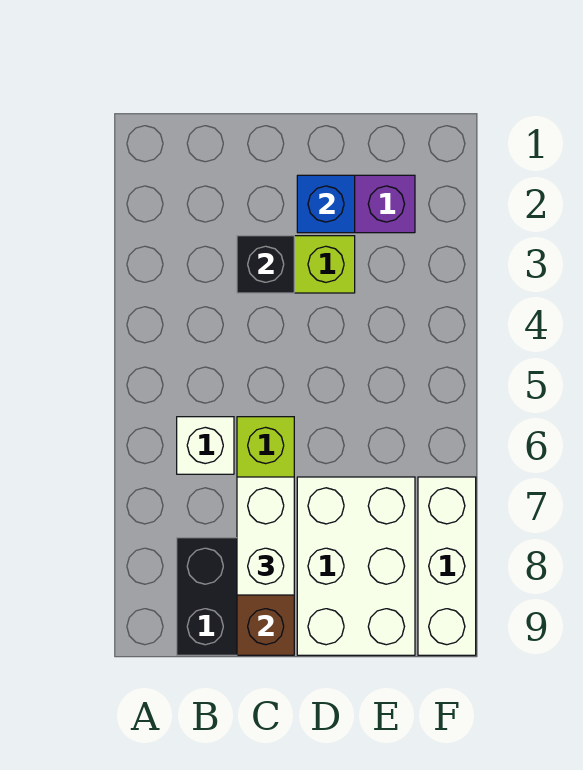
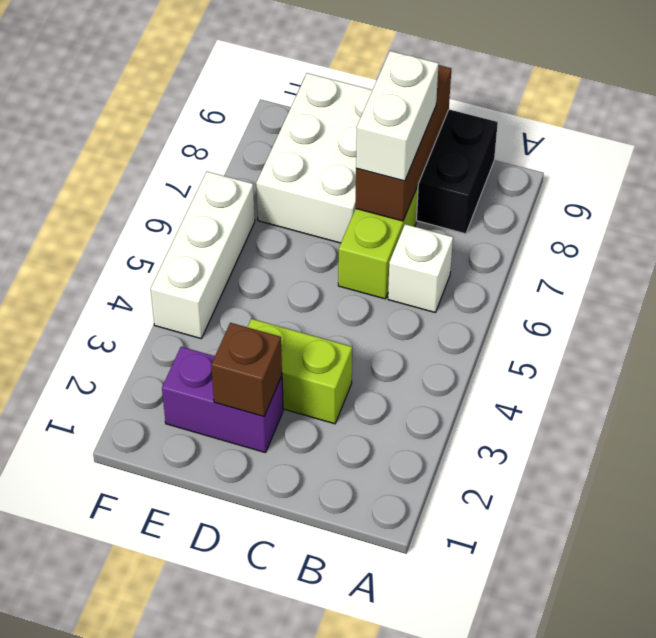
black brick C3 level 2 -> none
blue brick D2 level 2 -> brown brick D2 level 2
white brick F7:F9 level 1 -> white brick F4:F6 level 1

